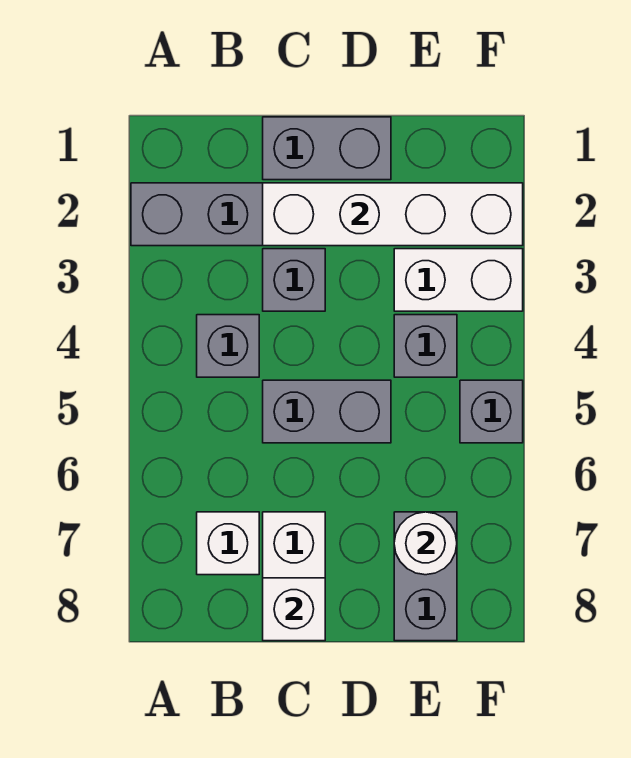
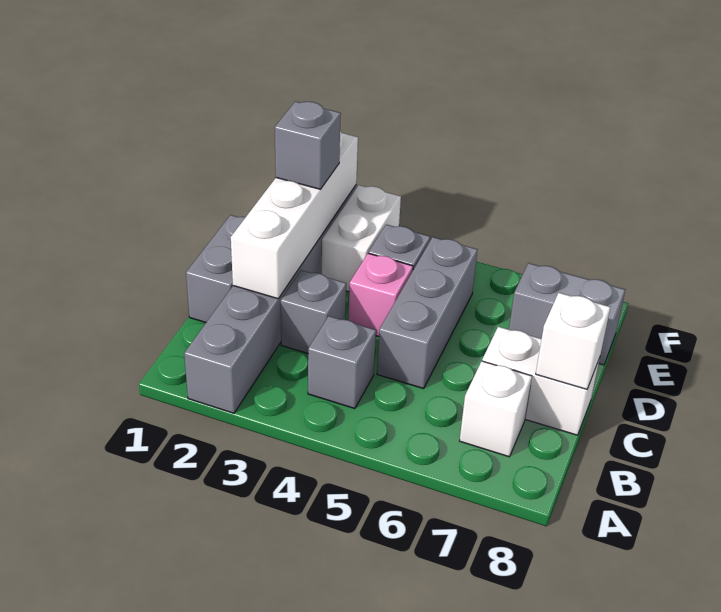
grey brick C5:D5 level 1 -> grey brick C5:E5 level 1
none -> pink brick D4 level 1
white round brick E7 level 2 -> none
grey brick F5 level 1 -> grey brick E2 level 3

